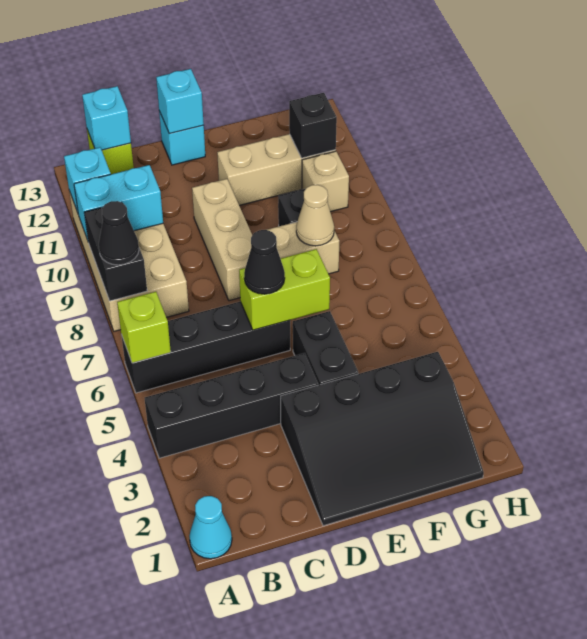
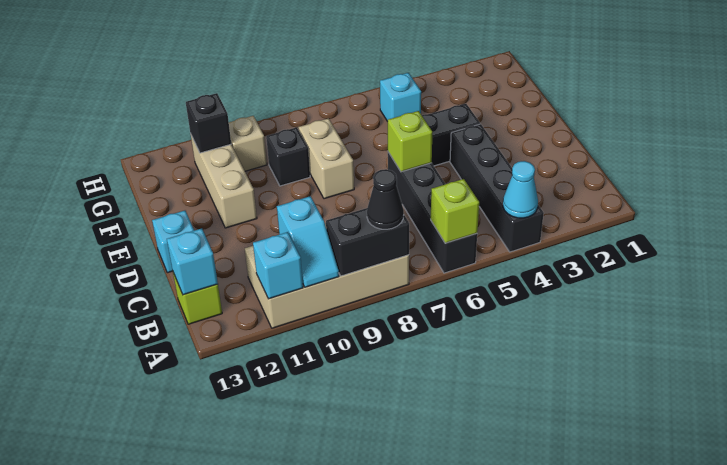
cyan cone A1 level 1 -> cyan cone A4 level 2
cyan brick A10:B10 level 2 -> cyan slope A10:B10 level 2 top B
black slope D1:G3 level 1 top 3 -> none
lime brick D6:E6 level 2 -> lime brick D6 level 2
black cone D6 level 3 -> none
tan brick D8:D10 level 1 -> none
cyan brick D13 level 2 -> cyan brick G5 level 1
tan cone F8 level 2 -> none

